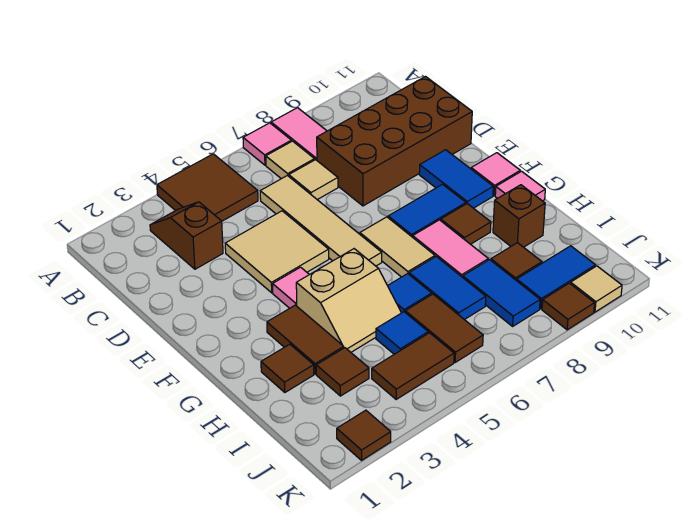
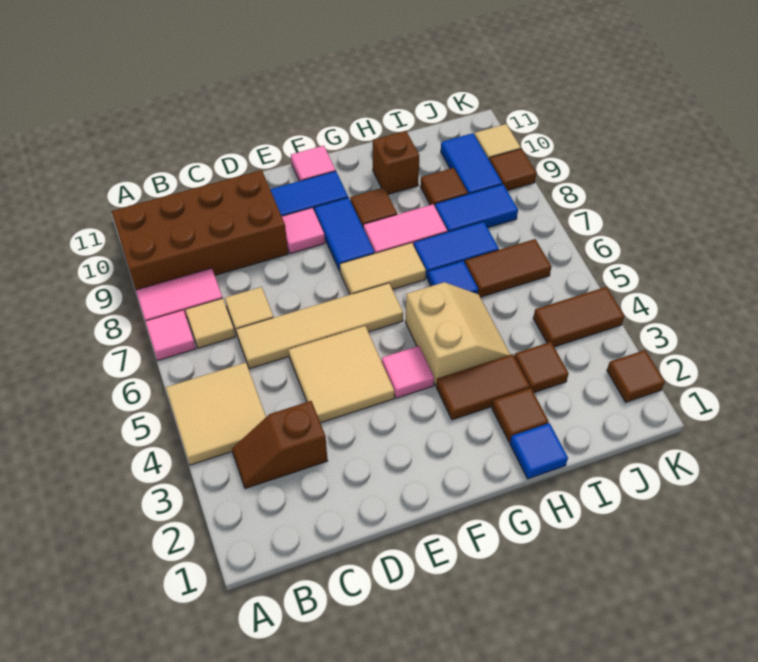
brown tile A4:B5 level 1 -> tan tile A4:B5 level 1
brown brick C8:D11 level 1 -> brown brick A9:D10 level 1
pink tile G11 level 1 -> pink tile E9 level 1
blue tile I5 level 1 -> blue tile H1 level 1
brown tile J4:J5 level 1 -> brown tile J4:K4 level 1

